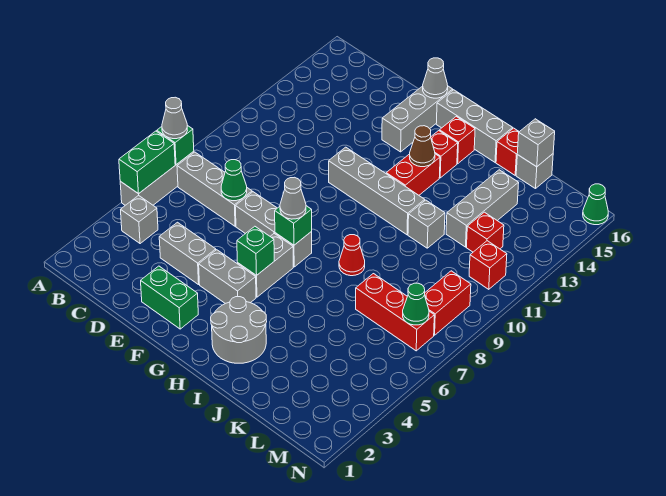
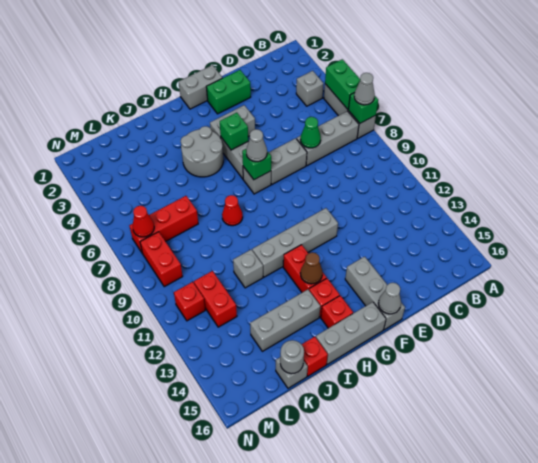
grey brick D4:E4 level 1 -> grey brick F1:G1 level 1
grey round brick H2:I3 level 1 -> grey round brick H4:I5 level 1
grey brick K12:K14 level 1 -> grey brick I14:K14 level 1
grey brick K16 level 2 -> grey round brick K16 level 2
red brick L12 level 1 -> red brick L11:L12 level 1
green cone M7 level 2 -> red cone M7 level 2
green cone N16 level 1 -> none

